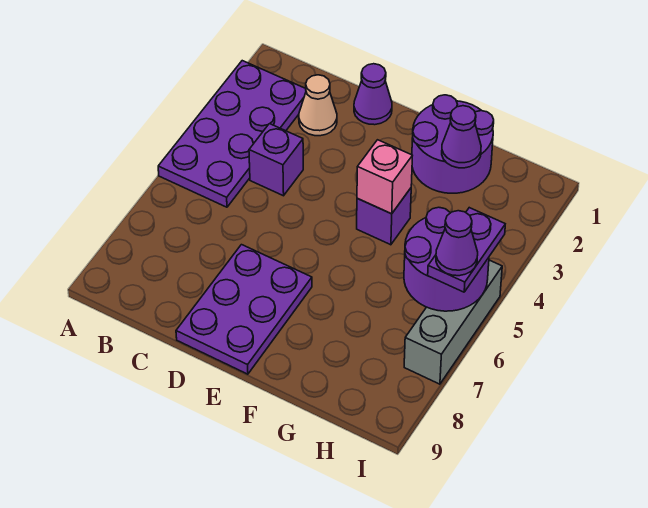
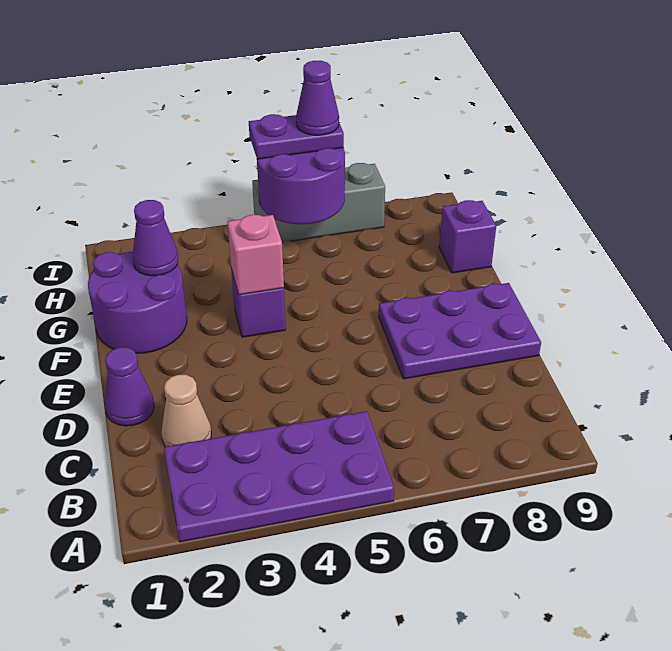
purple brick C4 level 1 -> purple brick G9 level 1

